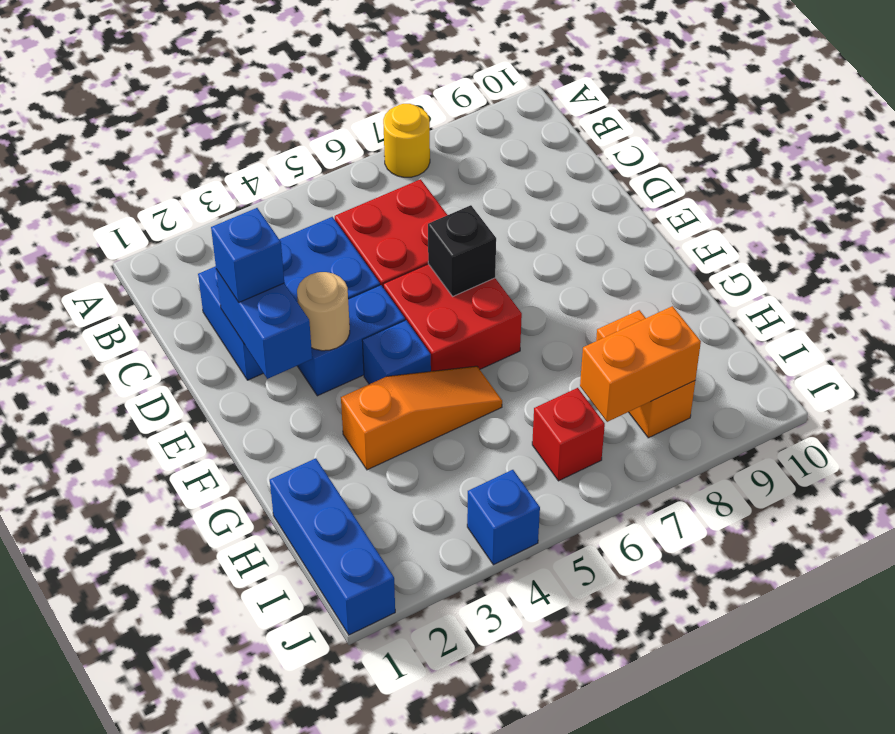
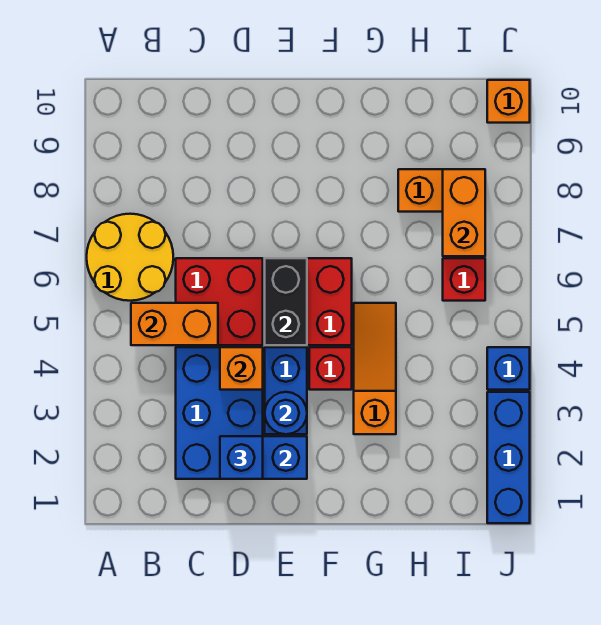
yellow round brick A7 level 1 -> yellow round brick A6:B7 level 1
none -> orange brick B5:C5 level 2
none -> orange brick D4 level 2
tan round brick E3 level 2 -> blue round brick E3 level 2
black brick E6 level 2 -> black brick E5:E6 level 2
blue brick F4 level 1 -> red brick F4 level 1
blue brick H1:J1 level 1 -> blue brick J1:J3 level 1
none -> orange brick J10 level 1

